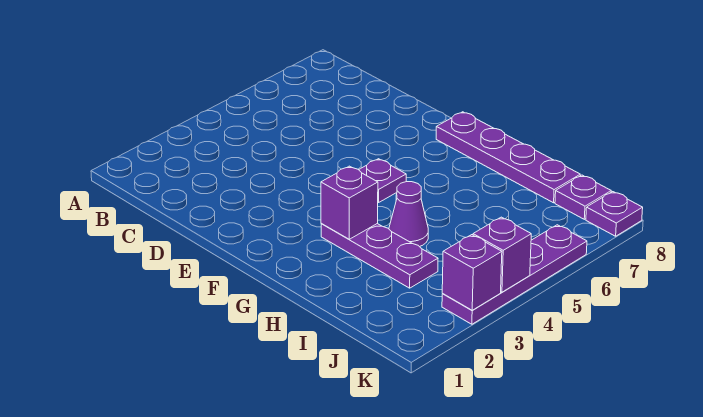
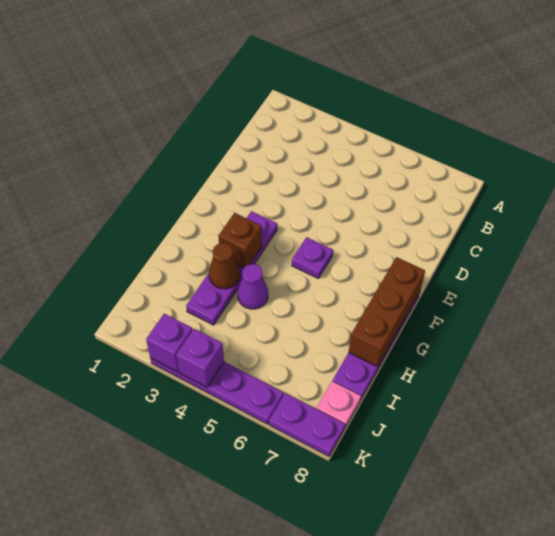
none -> brown brick F8:H8 level 2
purple plate G3:I3 level 1 -> purple plate F3:I3 level 1
purple brick G3 level 2 -> brown brick G3 level 2
none -> brown cone H3 level 2
purple plate J8 level 1 -> pink plate J8 level 1
purple plate K8 level 1 -> purple plate K7:K8 level 1

